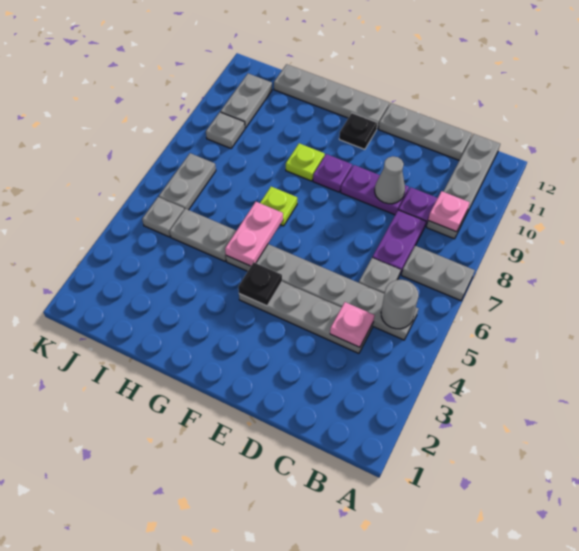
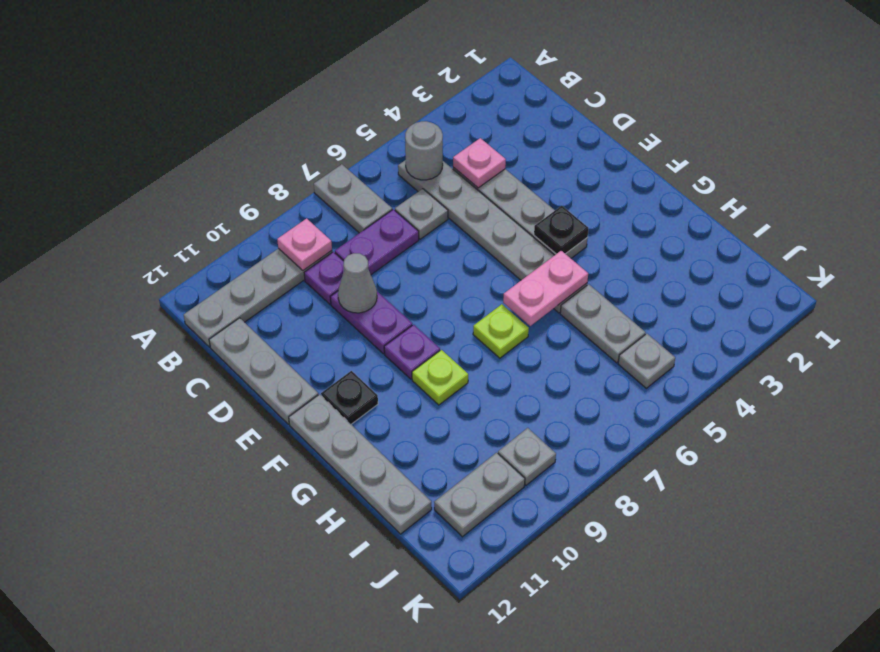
grey plate J6:J7 level 1 -> none

